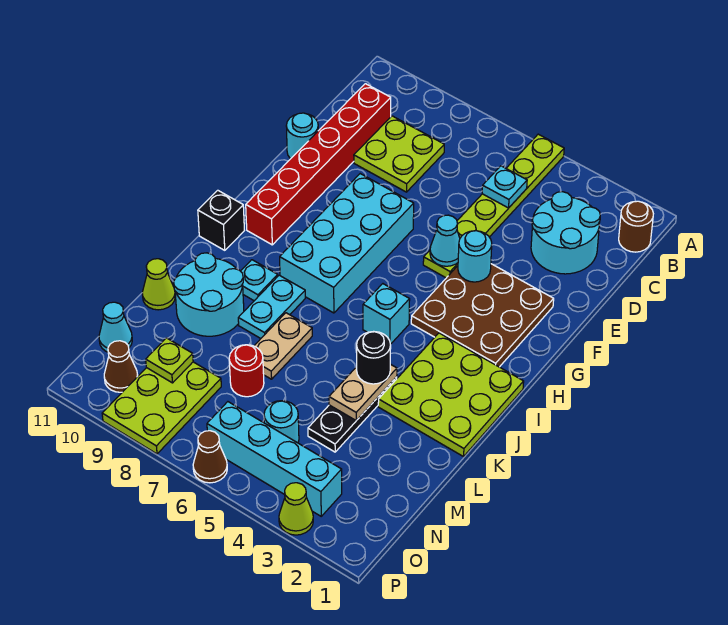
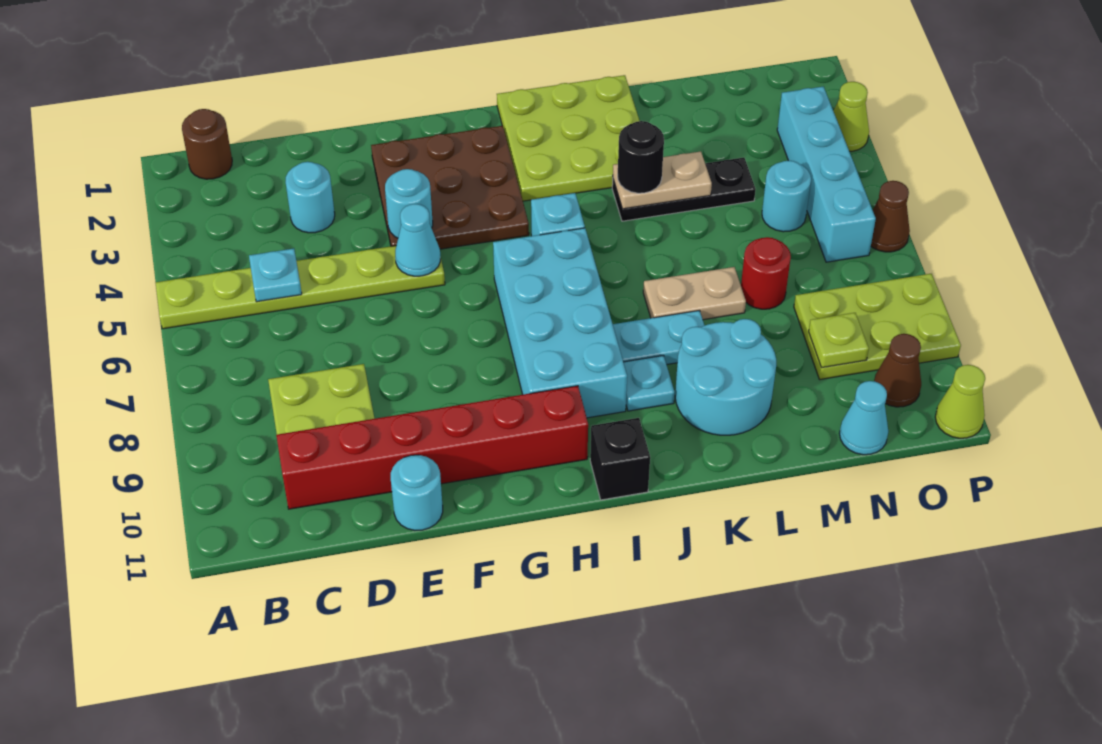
cyan round brick C2:D3 level 1 -> cyan round brick D3 level 1
cyan brick F7:I8 level 1 -> cyan brick H6:I9 level 1
lime cone L11 level 1 -> lime cone P11 level 1

